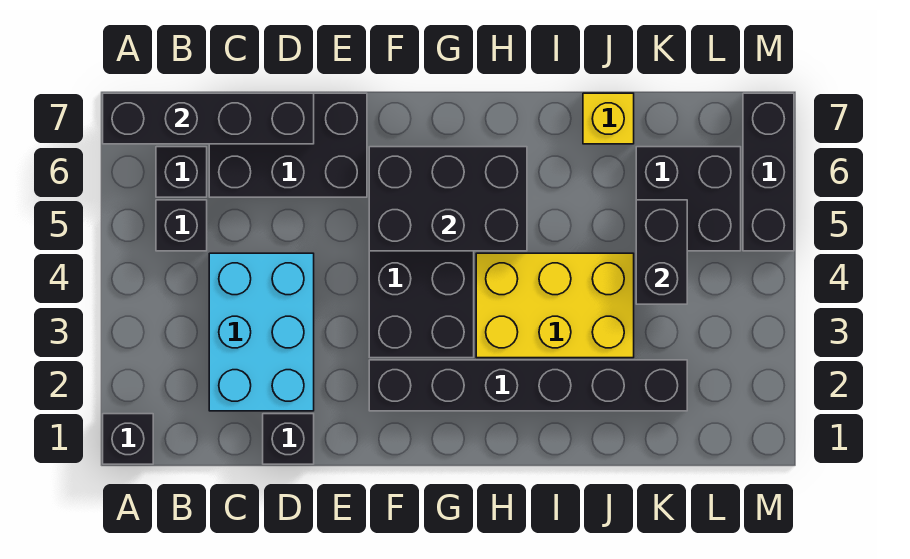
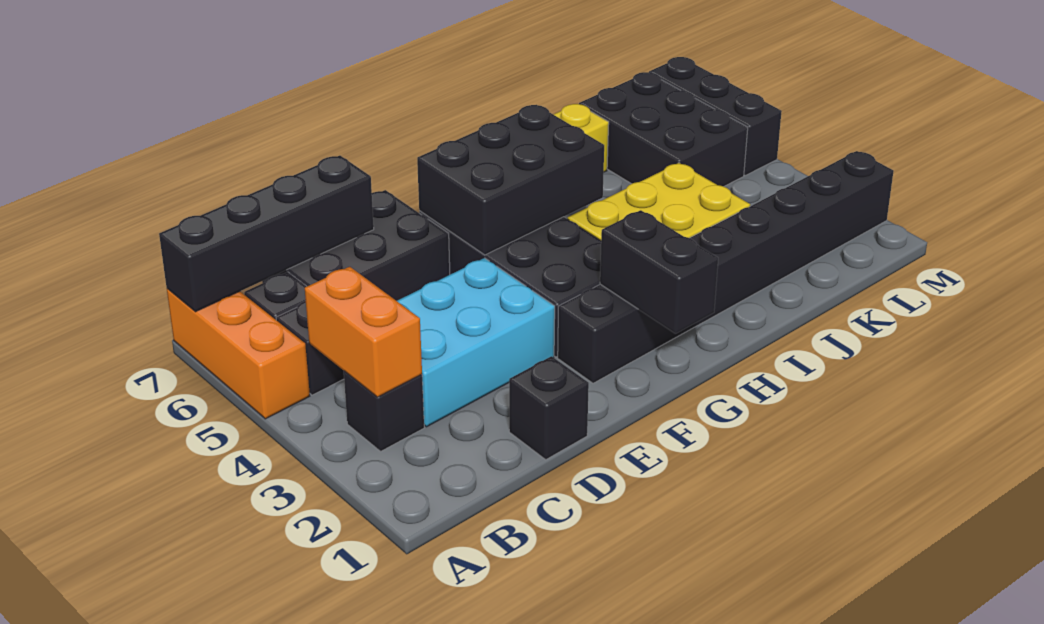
black brick A1 level 1 -> black brick B3 level 1
none -> orange brick A5:A7 level 1
none -> orange brick B3:B4 level 2
cyan brick C2:D4 level 1 -> cyan brick C3:E4 level 1
black brick F2:K2 level 1 -> black brick F2:M2 level 1
black brick K4:K5 level 2 -> black brick G1:G2 level 2
black brick K5:L6 level 1 -> black brick K5:L7 level 1

